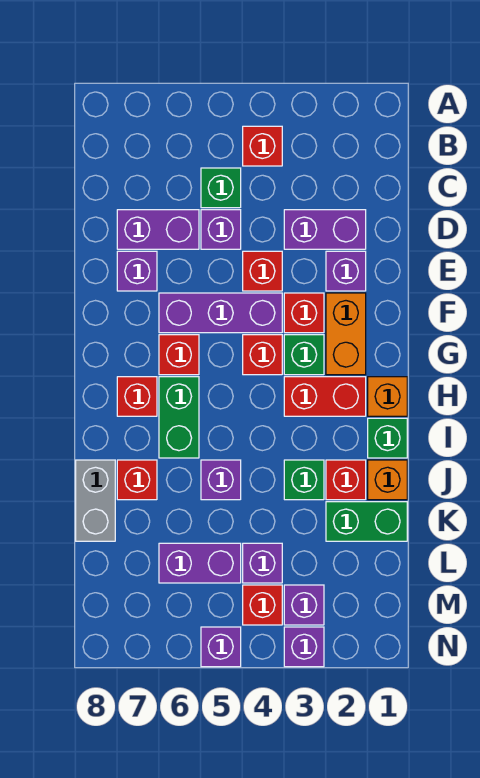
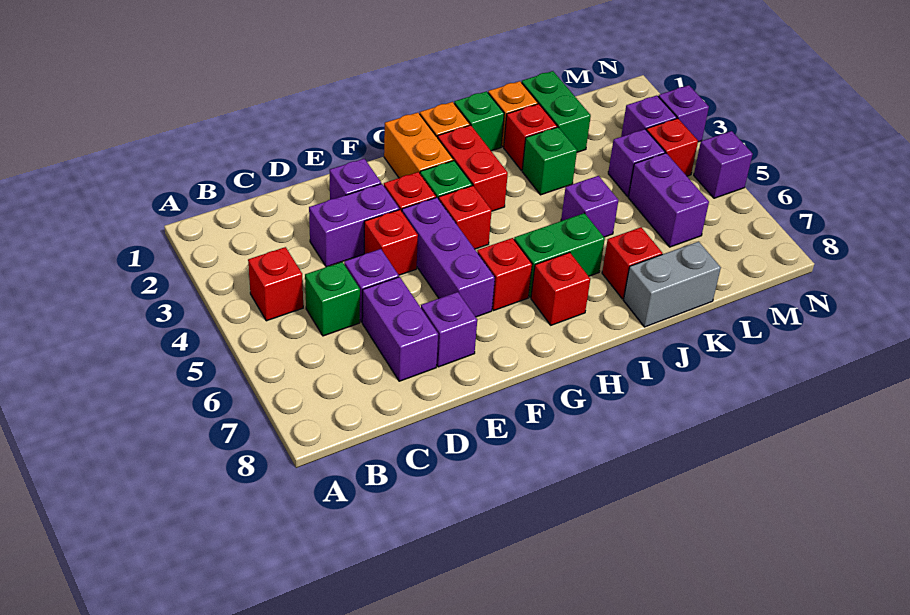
purple brick D2:D3 level 1 -> purple brick D3:E3 level 1
orange brick F2:G2 level 1 -> orange brick G1:G2 level 1

